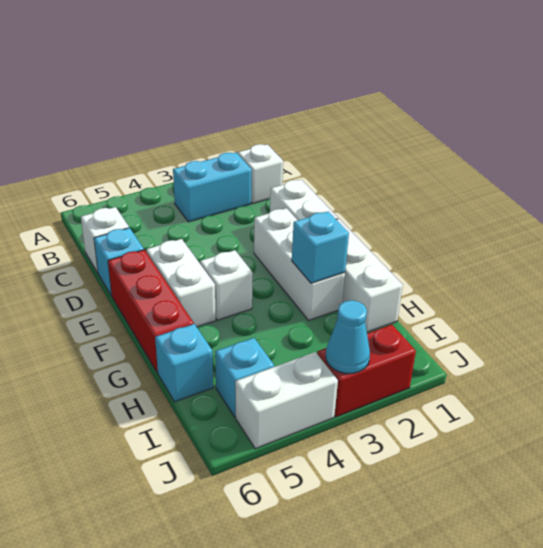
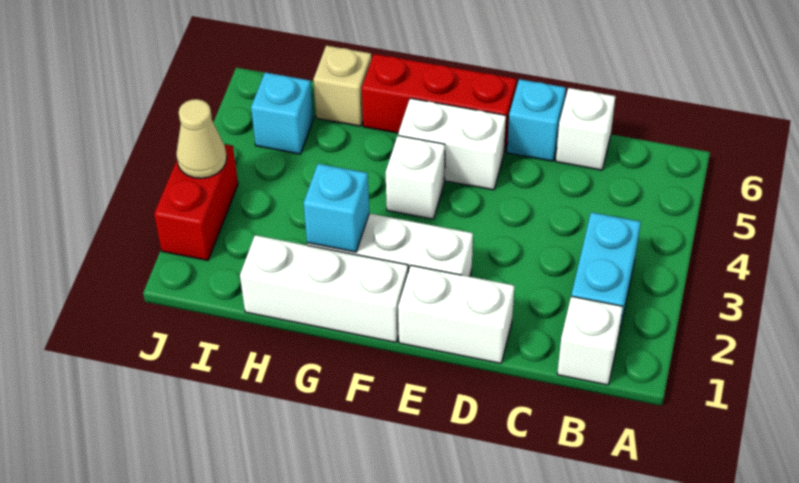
cyan brick H6 level 1 -> tan brick H6 level 1
cyan cone J3 level 2 -> tan cone J3 level 2
white brick J4:J5 level 1 -> none

